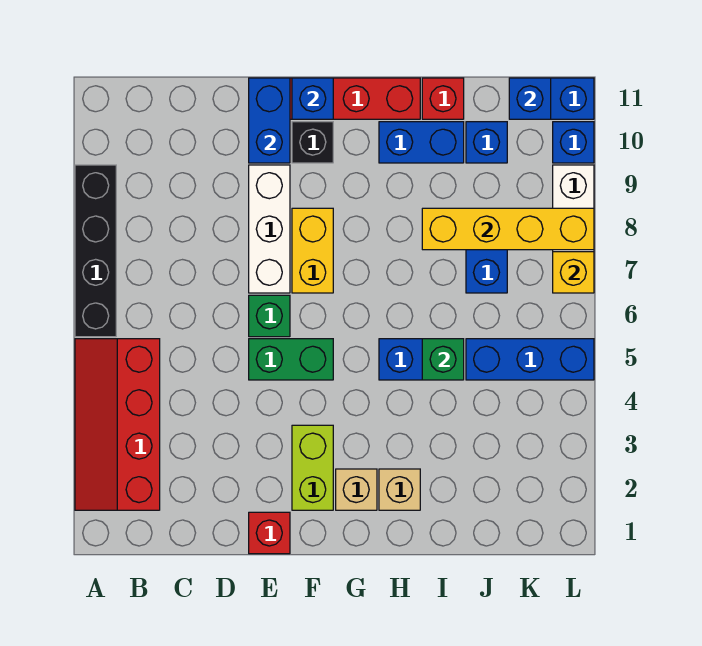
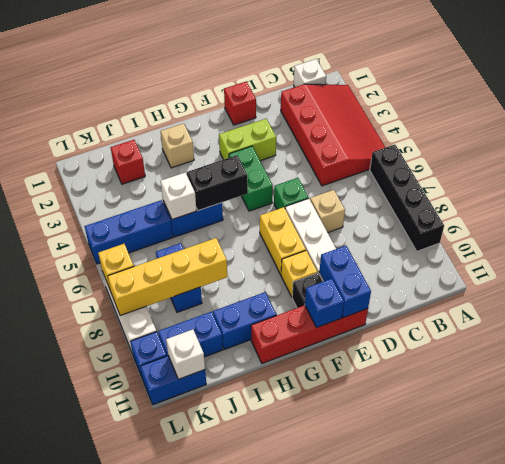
red slope A2:B5 level 1 top B -> red slope A2:C5 level 1 top C
none -> white brick B1 level 1
green brick E5:F5 level 1 -> green brick F4:F5 level 1
lime brick F2:F3 level 1 -> lime brick E3:F3 level 1
none -> yellow brick F9 level 1
tan brick G2 level 1 -> tan brick D7 level 1
none -> black brick G5:H5 level 2
green brick I5 level 2 -> white brick I5 level 2
red brick I11 level 1 -> red brick J2 level 1
blue brick J10 level 1 -> blue brick J10:K10 level 1
blue brick K11 level 2 -> white brick K11 level 2

